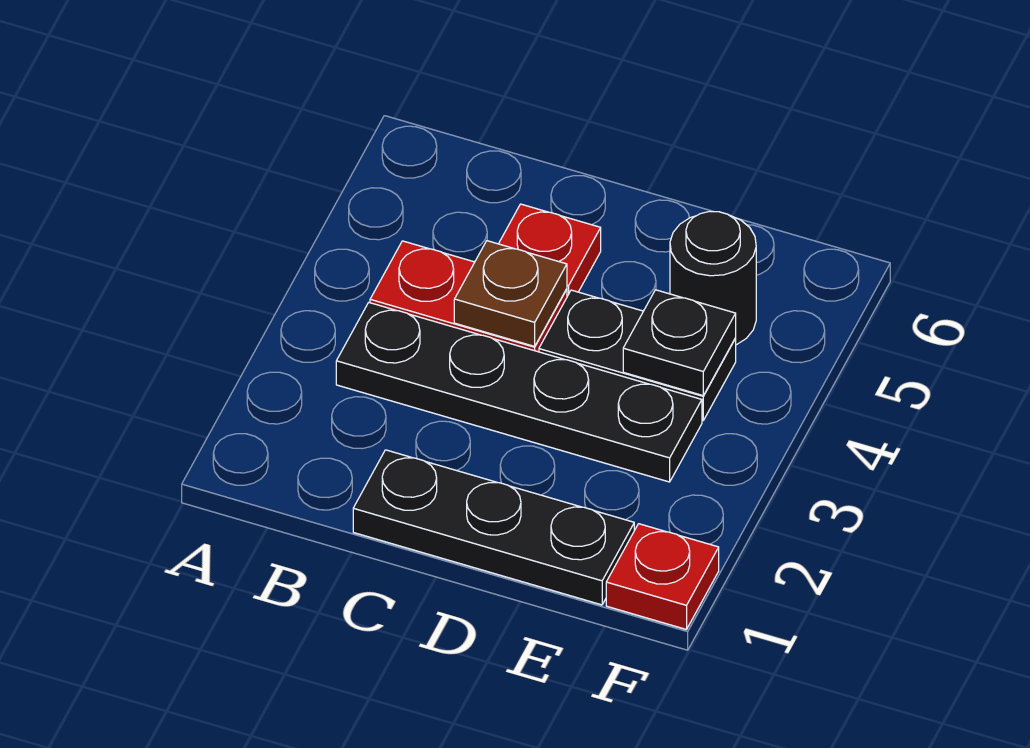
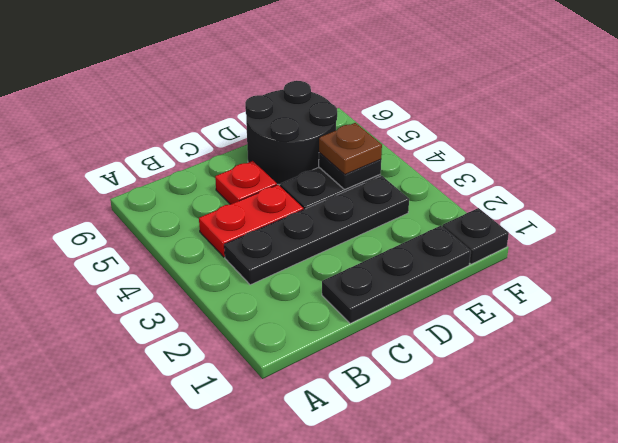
brown plate C4 level 2 -> brown plate E4 level 3
black round brick E5 level 1 -> black round brick D5:E6 level 1
red plate F1 level 1 -> black plate F1 level 1

